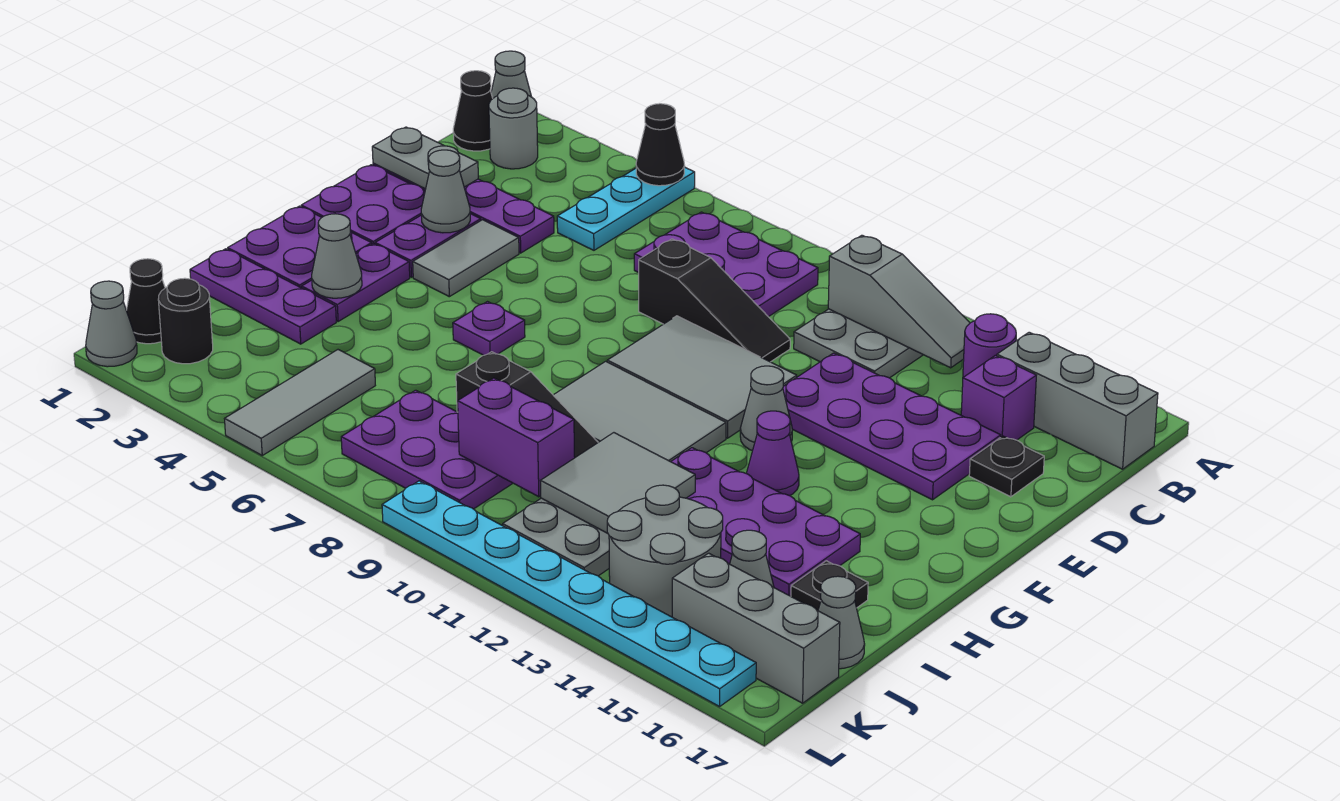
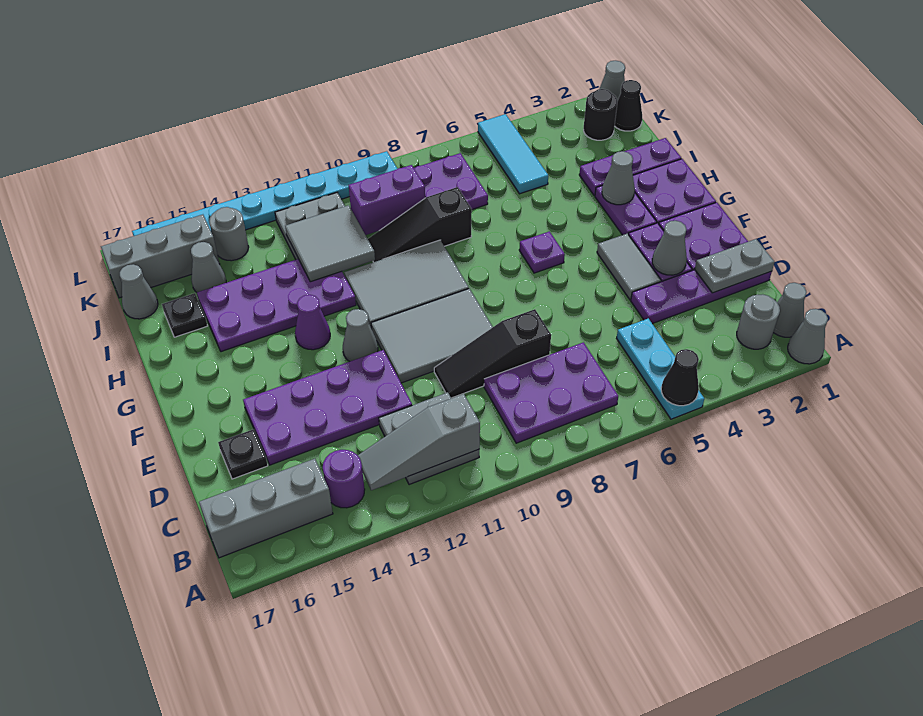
black cone B1 level 1 -> grey cone B1 level 1
purple brick C15 level 1 -> none
grey tile J5:L5 level 1 -> cyan tile J5:L5 level 1
grey round brick J13:K14 level 1 -> grey round brick K14 level 1

